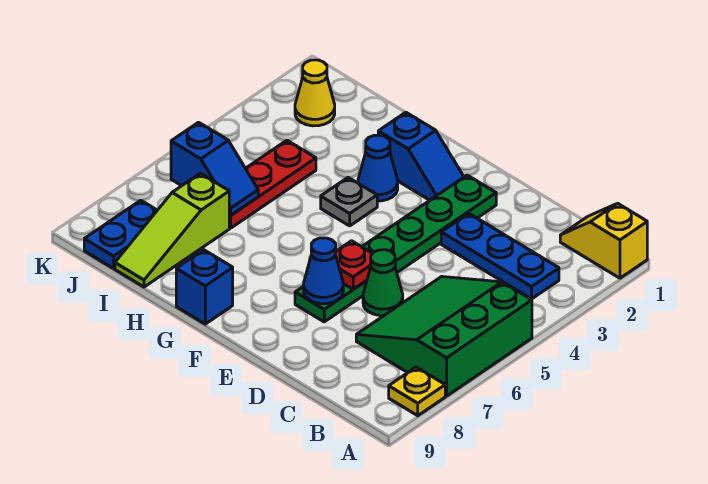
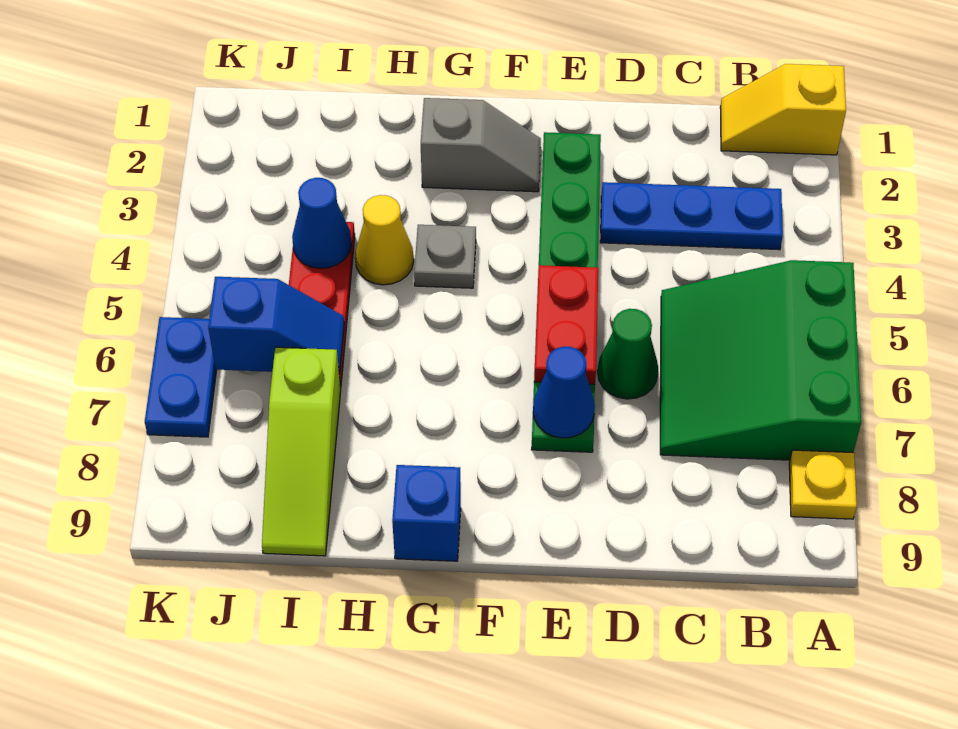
red plate E6 level 2 -> red plate E5:E6 level 2
blue slope F2:G2 level 1 top G -> grey slope F2:G2 level 1 top G
blue cone G3 level 1 -> blue cone I4 level 2
yellow cone J2 level 1 -> yellow cone H4 level 1
blue plate J8:J9 level 1 -> blue plate K6:K7 level 1

